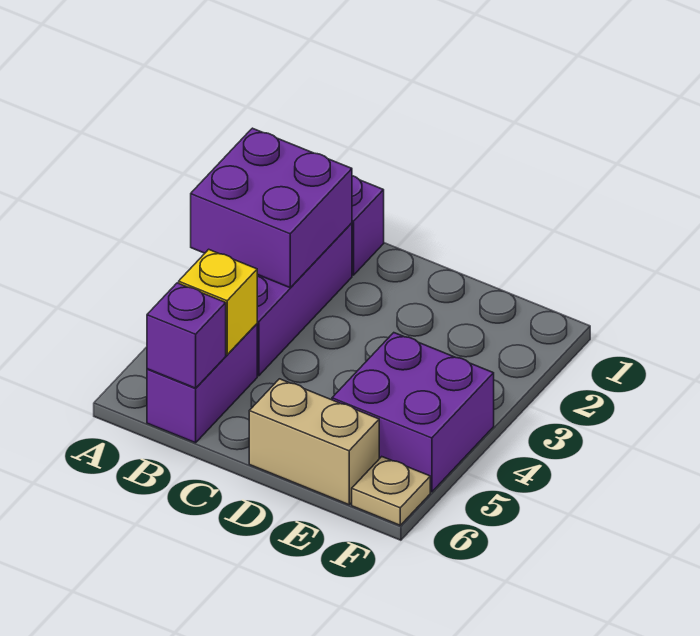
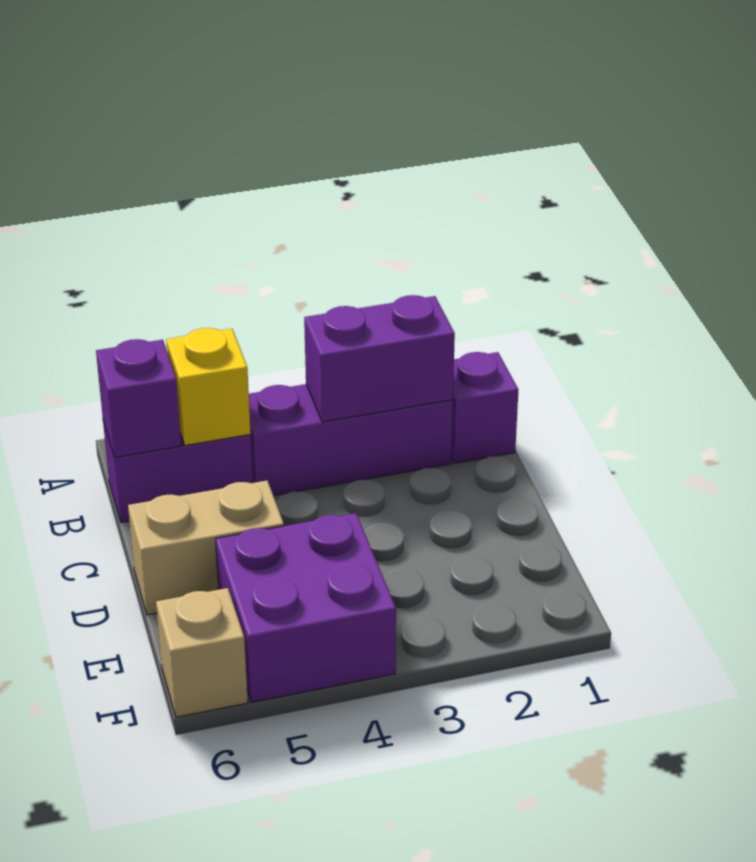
purple brick A2:B3 level 2 -> purple brick B2:B3 level 2
tan brick D6:E6 level 1 -> tan brick D5:D6 level 1
tan plate F6 level 1 -> tan brick F6 level 1

